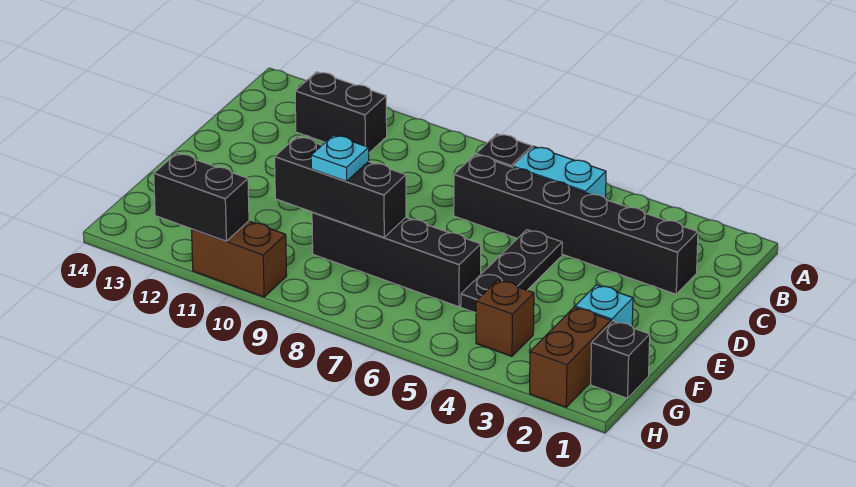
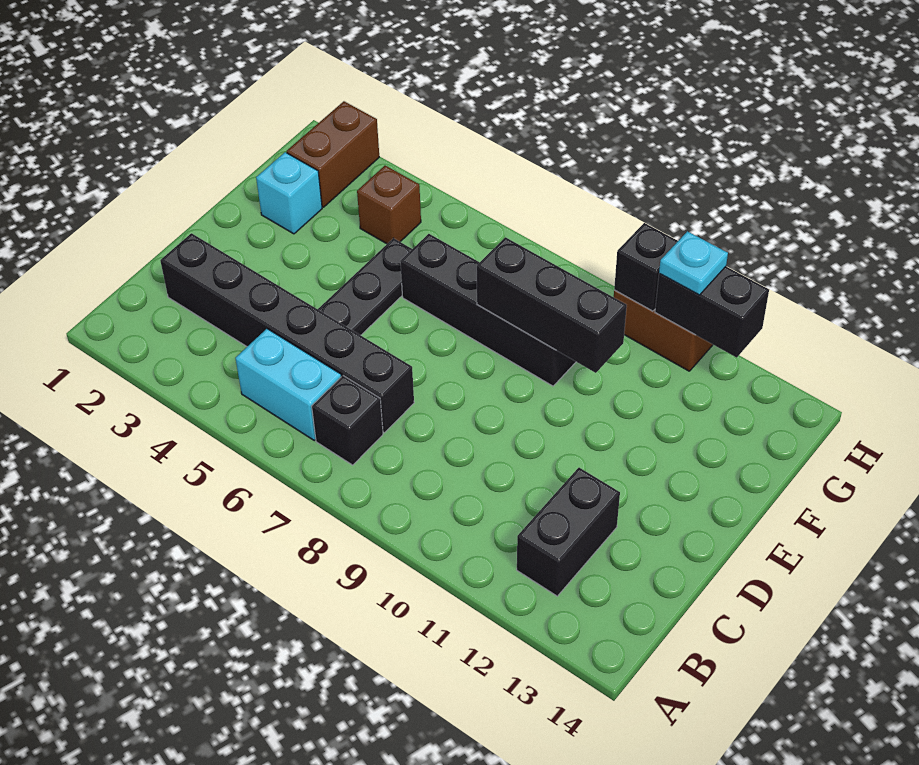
black brick B11:B12 level 1 -> black brick B12:C12 level 1
cyan plate F9 level 3 -> cyan plate H11 level 3
black brick G1 level 1 -> black brick H10 level 2

